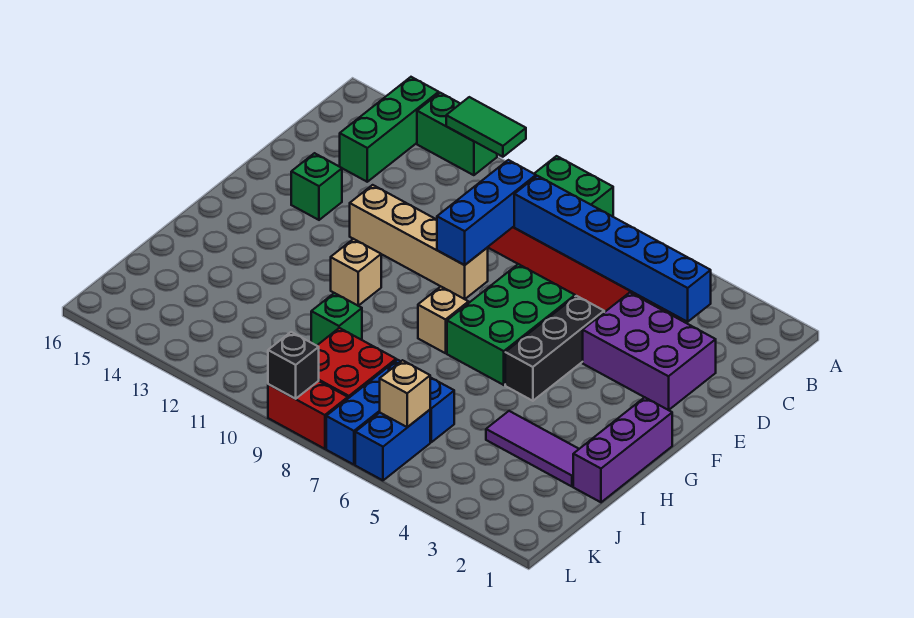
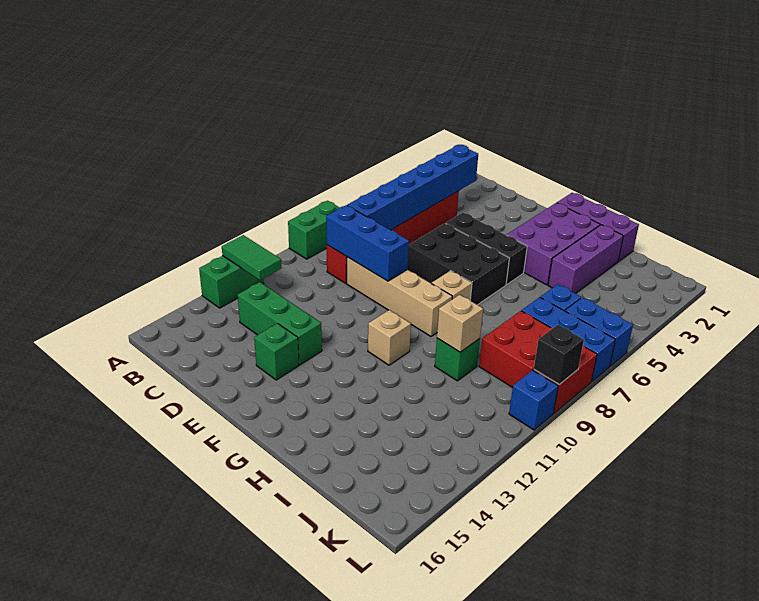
green tile A11:A12 level 2 -> green tile A12:B12 level 2
green brick A14:C14 level 1 -> green brick C13:E13 level 1
purple brick D2:E4 level 1 -> purple brick G2:H4 level 1
green brick E6:G7 level 1 -> black brick E6:G7 level 1
tan brick E9:E12 level 1 -> tan brick D9:G9 level 1
purple tile I2:I4 level 1 -> purple brick I2:I4 level 1
tan brick K6 level 2 -> tan brick I10 level 2
none -> blue brick L10 level 1

